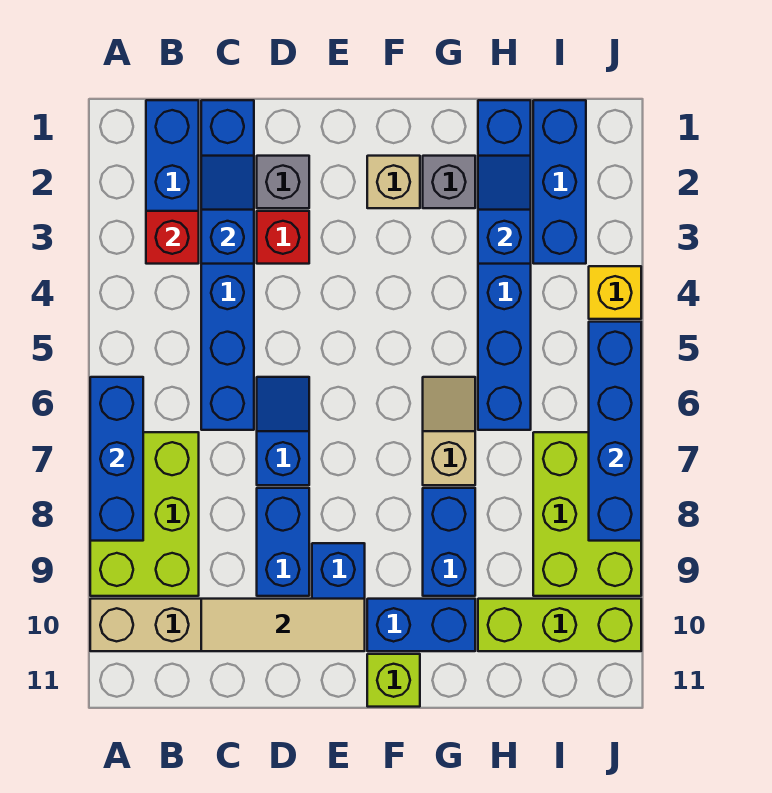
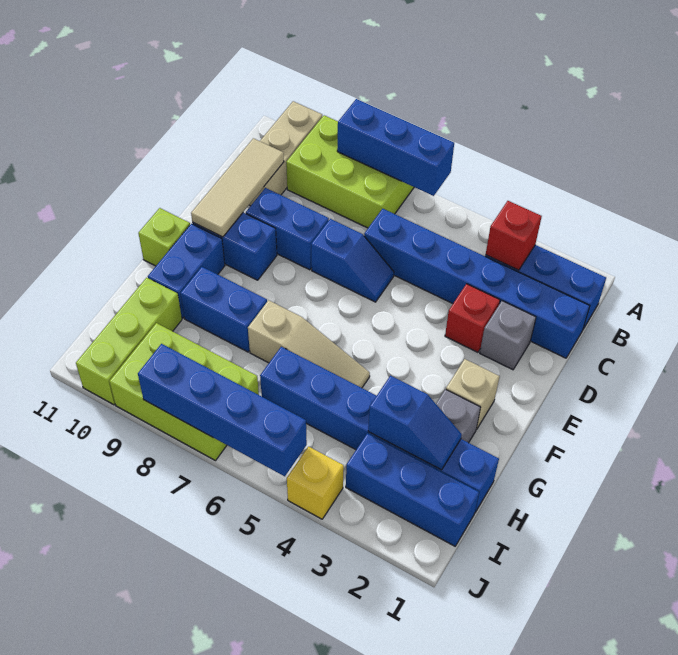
blue slope C2:C3 level 2 top 3 -> none
tan slope G6:G7 level 1 top 7 -> tan slope G5:G7 level 1 top 7

